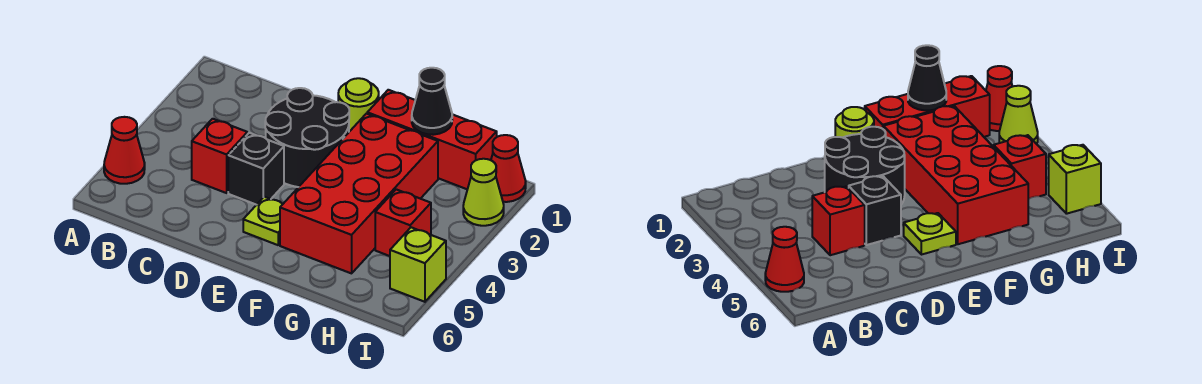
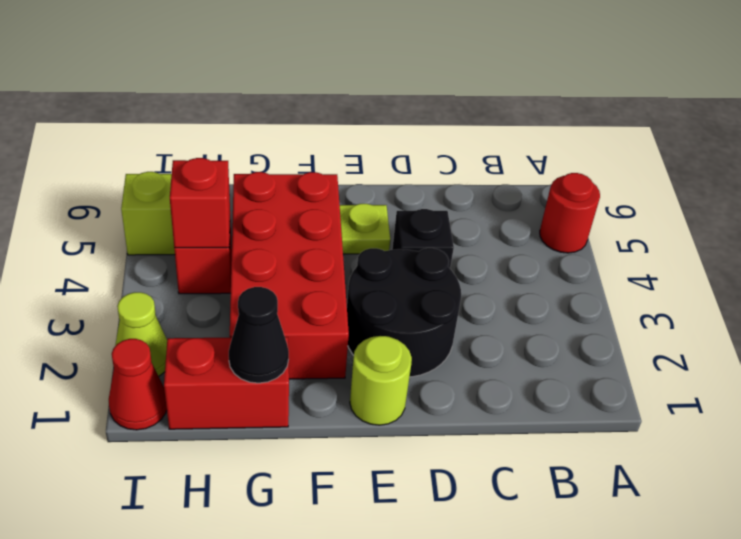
red cone A5 level 1 -> red round brick A5 level 1
red brick C4 level 1 -> red brick H4 level 2
red brick F1:H1 level 1 -> red brick G1:H1 level 1

